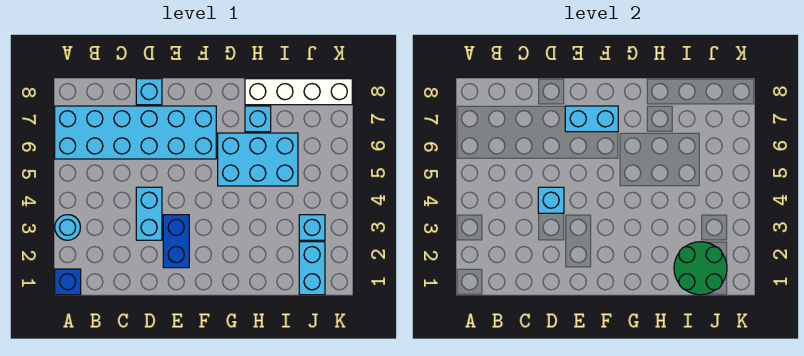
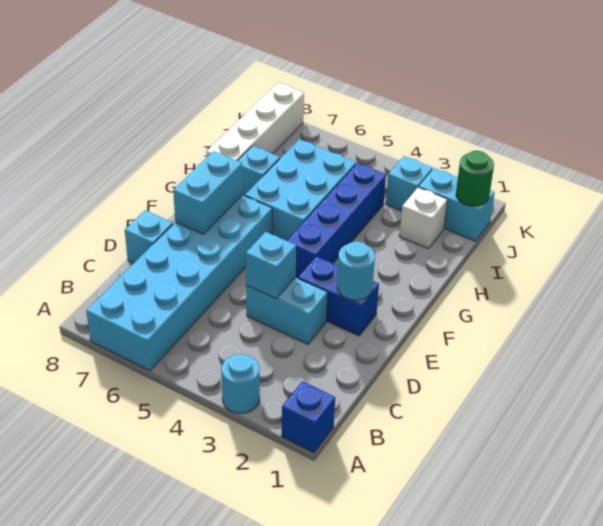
none -> cyan round brick E2 level 2
none -> blue brick F4:I4 level 1
green round brick I1:J2 level 2 -> green round brick J1 level 2
none -> white brick I2 level 1

